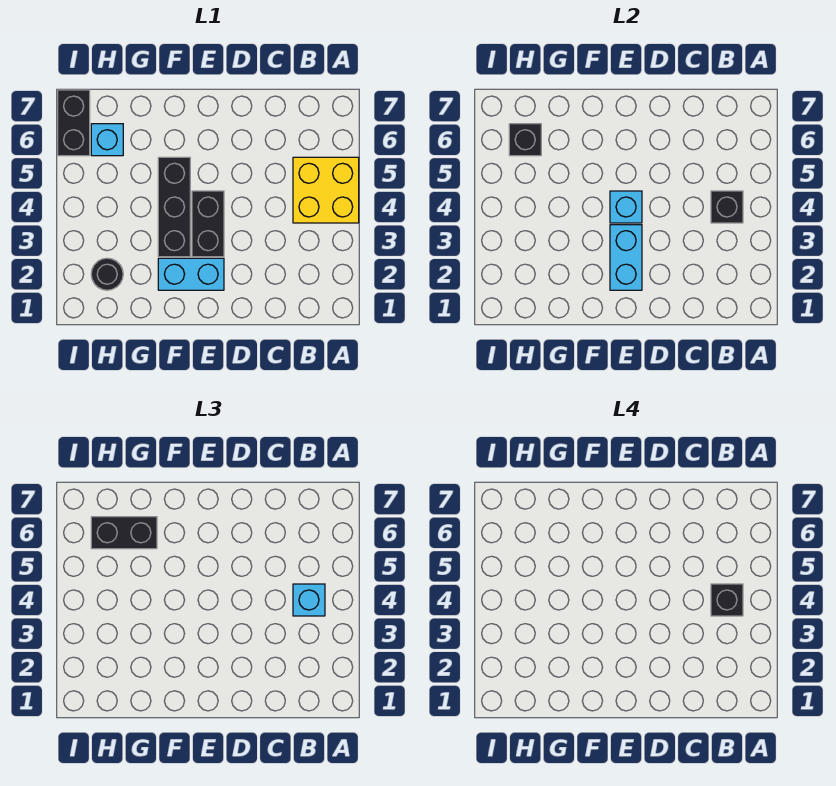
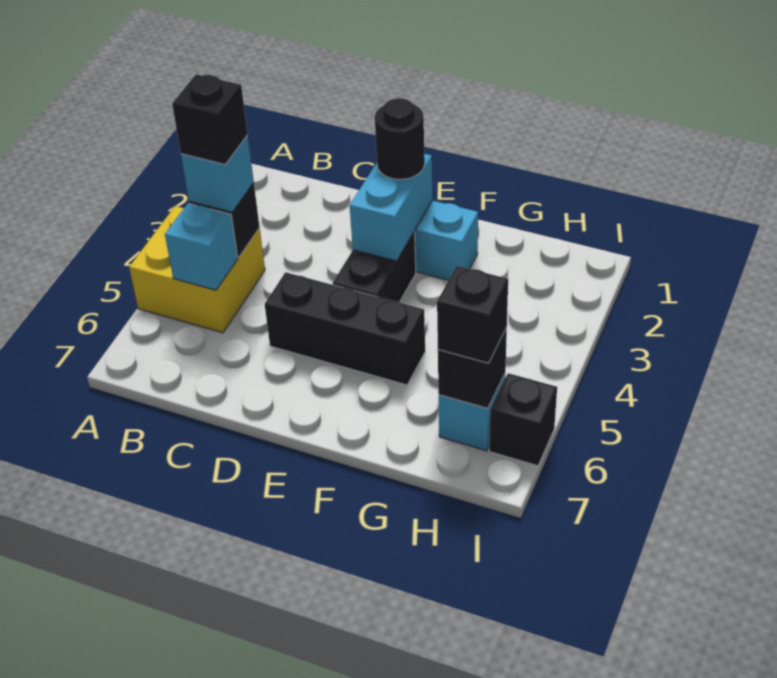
cyan brick E4 level 2 -> cyan brick B5 level 2
black brick F3:F5 level 1 -> black brick D5:F5 level 1
black brick G6:H6 level 3 -> black brick H6 level 3
black round brick H2 level 1 -> black round brick E2 level 3
black brick I6:I7 level 1 -> black brick I6 level 1

